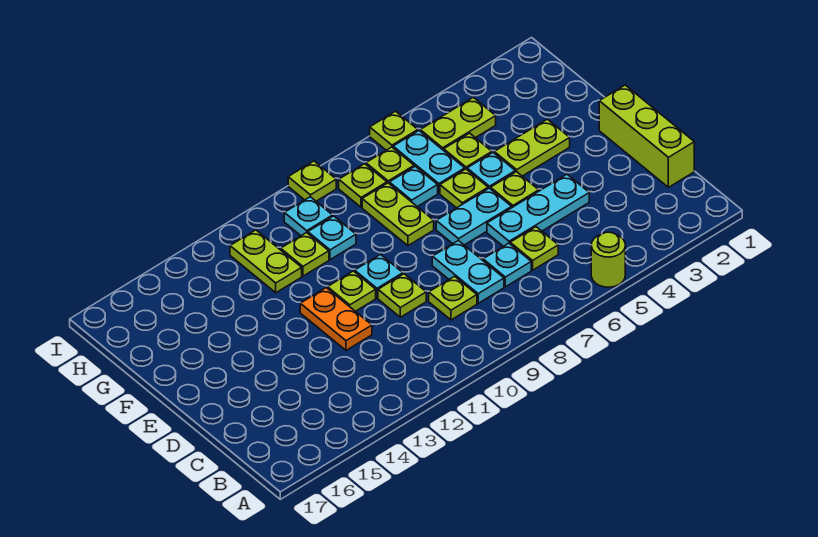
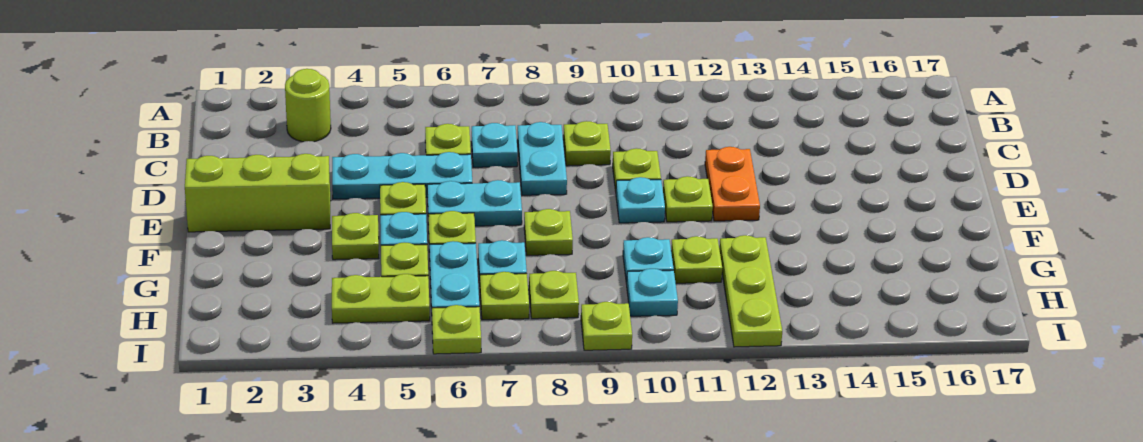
lime round brick A5 level 1 -> lime round brick B3 level 1
lime brick C1:E1 level 1 -> lime brick E1:E3 level 1
lime plate F3:F4 level 1 -> lime plate F4 level 1
lime plate F8:G8 level 1 -> lime plate F8 level 1
lime plate G12:H12 level 1 -> lime plate G12:I12 level 1

